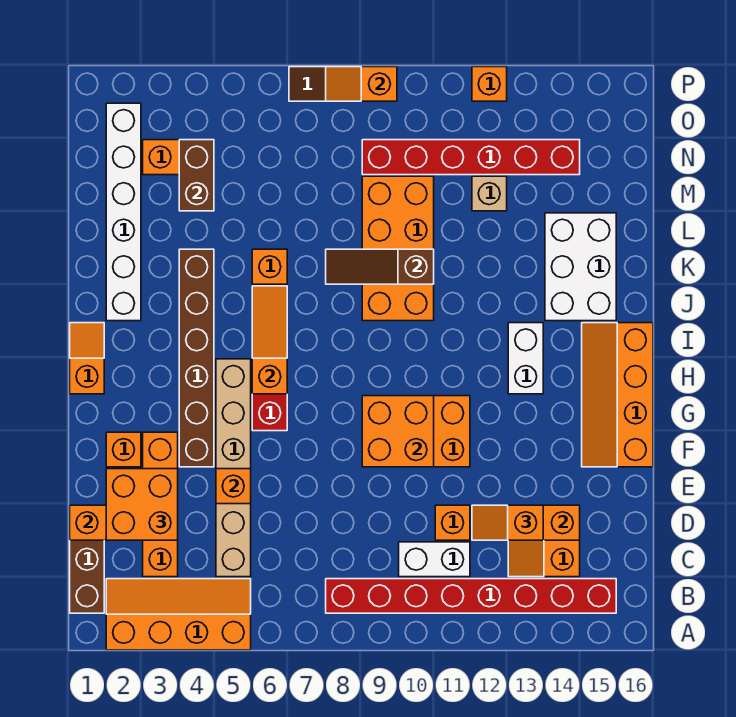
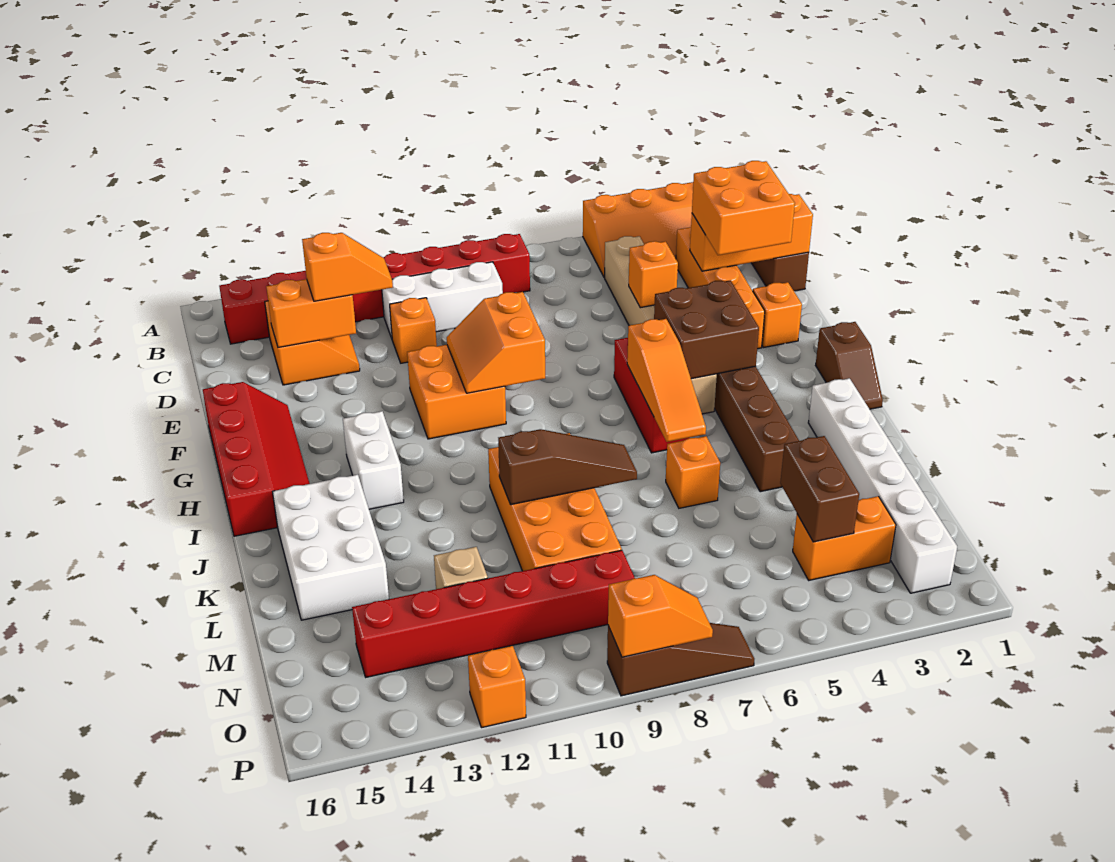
white brick C10:C11 level 1 -> white brick C9:C11 level 1
orange brick F9:G10 level 2 -> orange slope F9:G10 level 2 top 9
orange slope F15:I16 level 1 top 16 -> red slope F15:I16 level 1 top 16
none -> brown brick G4:H5 level 2
orange slope H1:I1 level 1 top H -> brown slope H1:I1 level 1 top H

